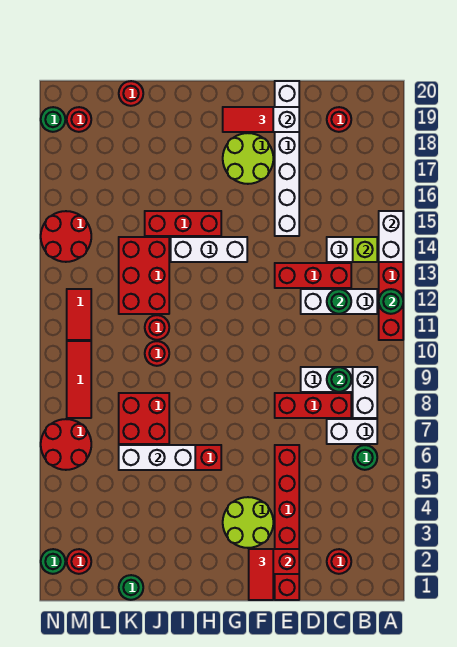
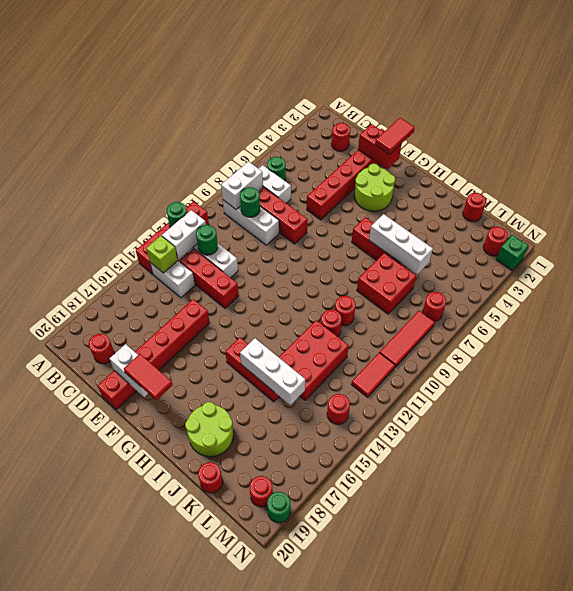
white brick A14:A15 level 2 -> white brick B12:B13 level 2
white brick E15:E20 level 1 -> red brick E15:E20 level 1
lime round brick F17:G18 level 1 -> lime round brick I18:J19 level 1
white brick G14:I14 level 1 -> white brick I15:K15 level 2
green round brick K1 level 1 -> red round brick K1 level 1
red round brick M6:N7 level 1 -> red round brick M7 level 1
red round brick M14:N15 level 1 -> red round brick M14 level 1
green round brick N2 level 1 -> green brick N2 level 1

